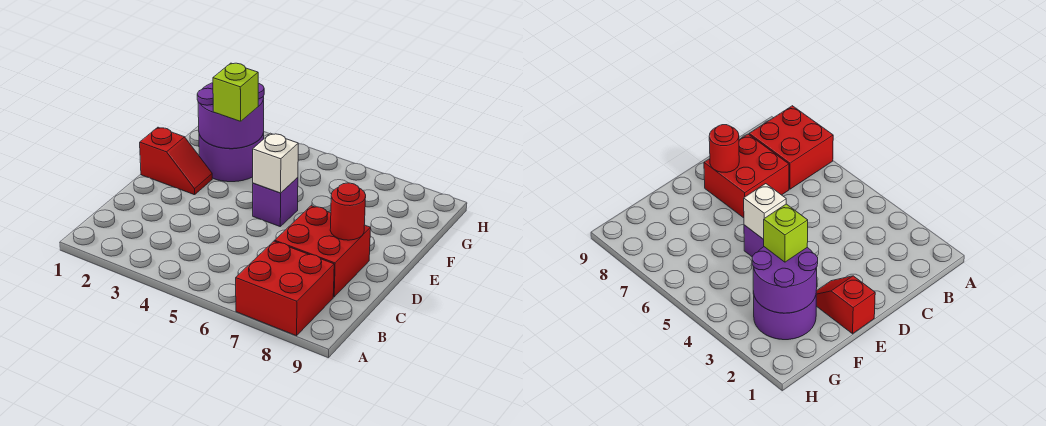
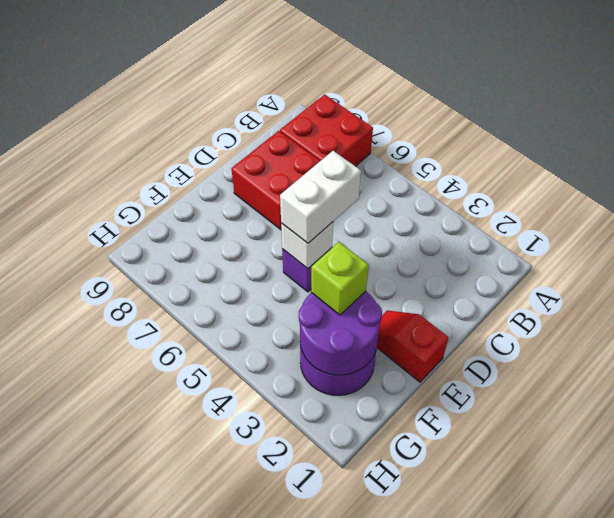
none -> white brick D5:E5 level 3
red round brick D8 level 2 -> none

